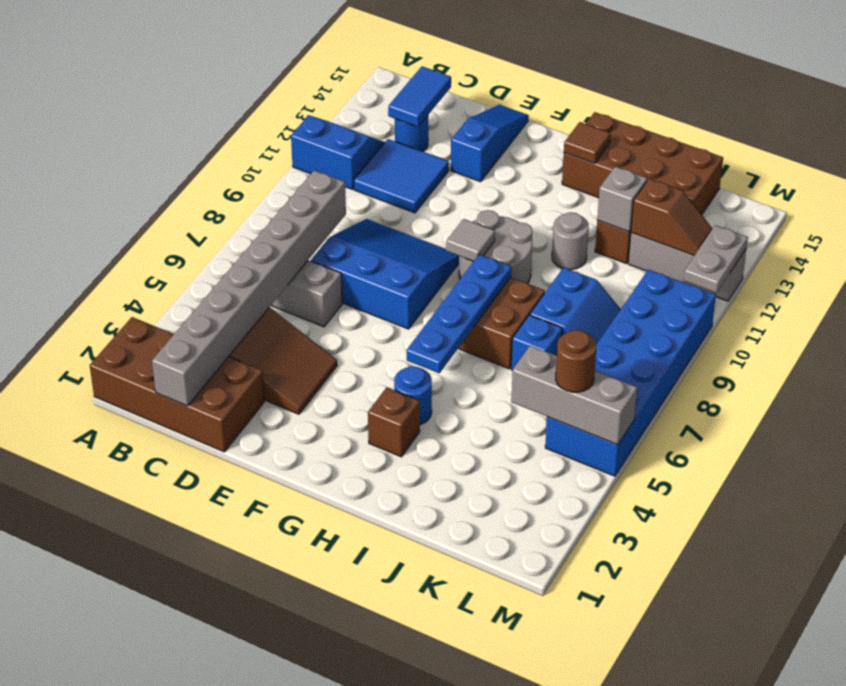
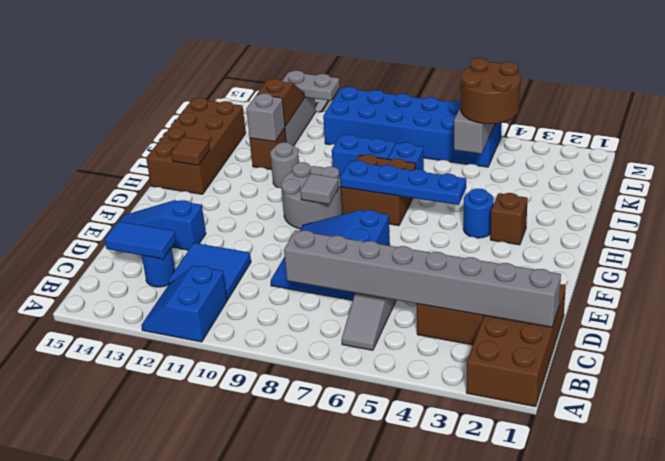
brown round brick L5 level 3 -> brown round brick K4:L5 level 3

